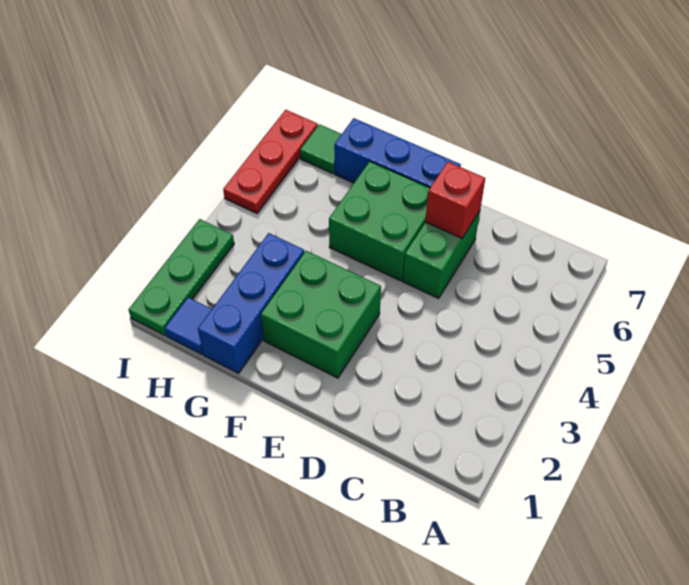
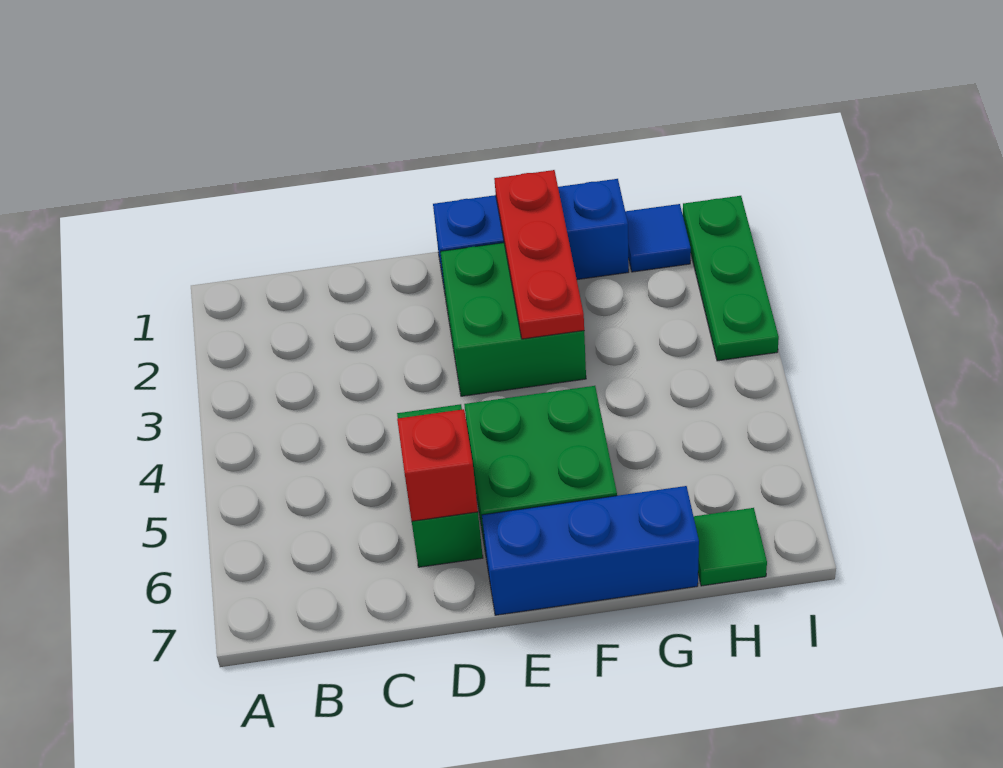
blue brick G1:G3 level 1 -> blue brick E1:G1 level 1
red plate I5:I7 level 1 -> red plate F1:F3 level 2

